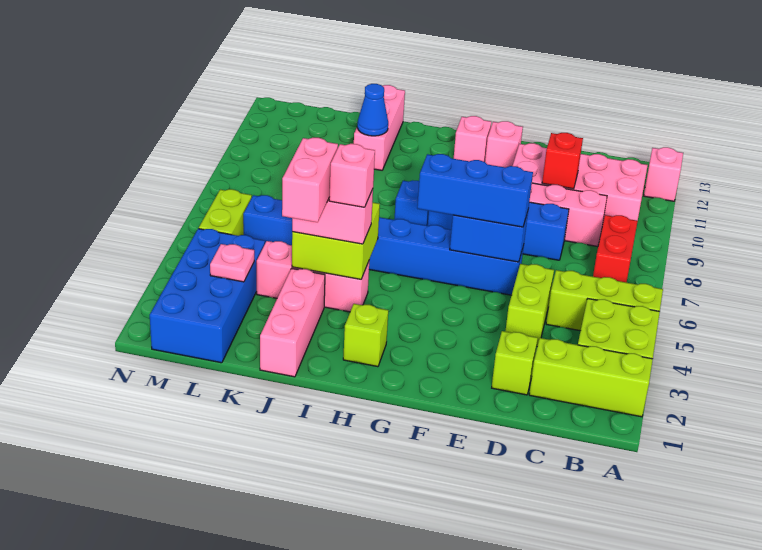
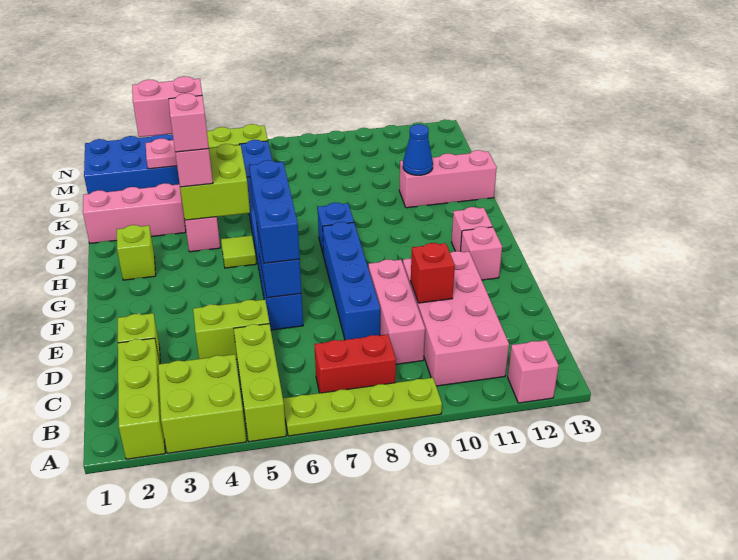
none -> lime plate A6:A9 level 1
none -> lime tile H5 level 1

